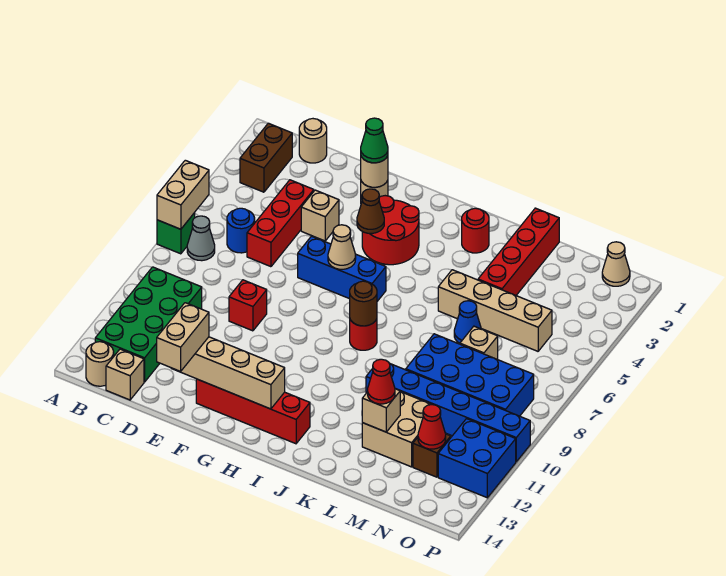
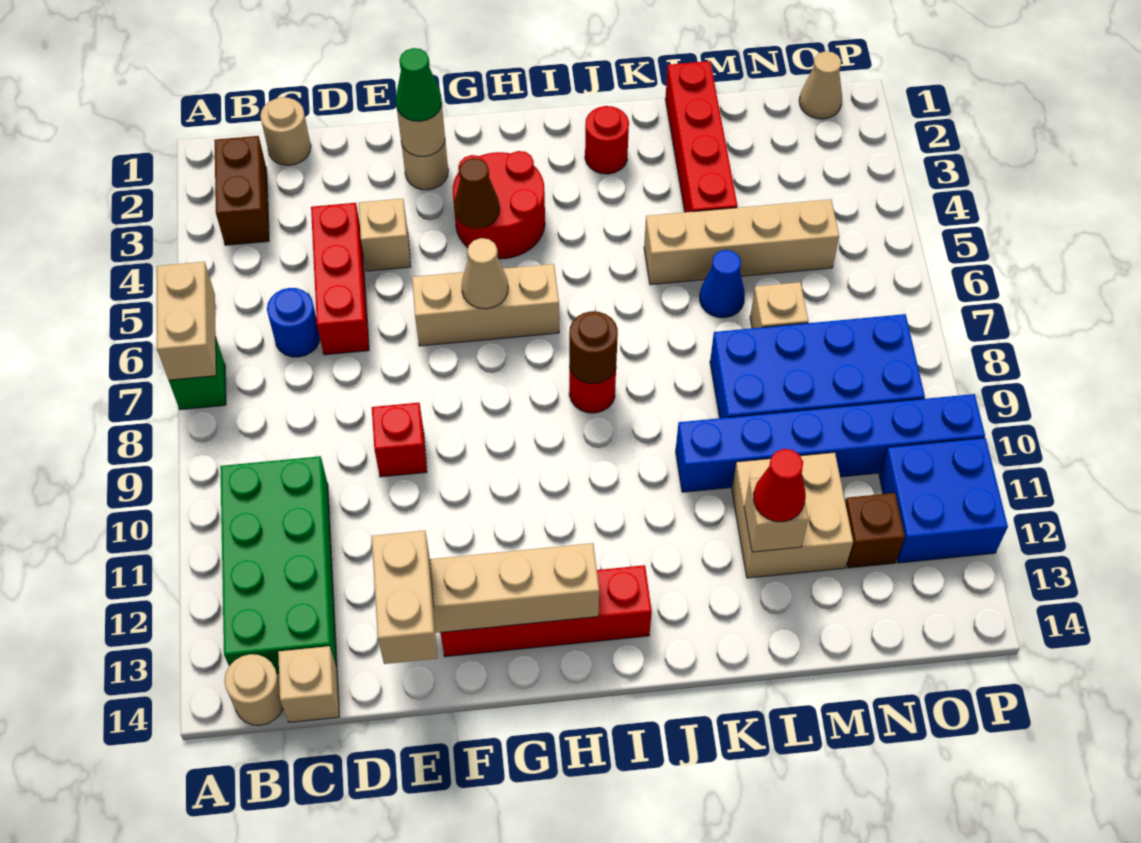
grey cone B7 level 1 -> none
blue brick F6:H6 level 1 -> tan brick F6:H6 level 1
red cone N12 level 2 -> none

